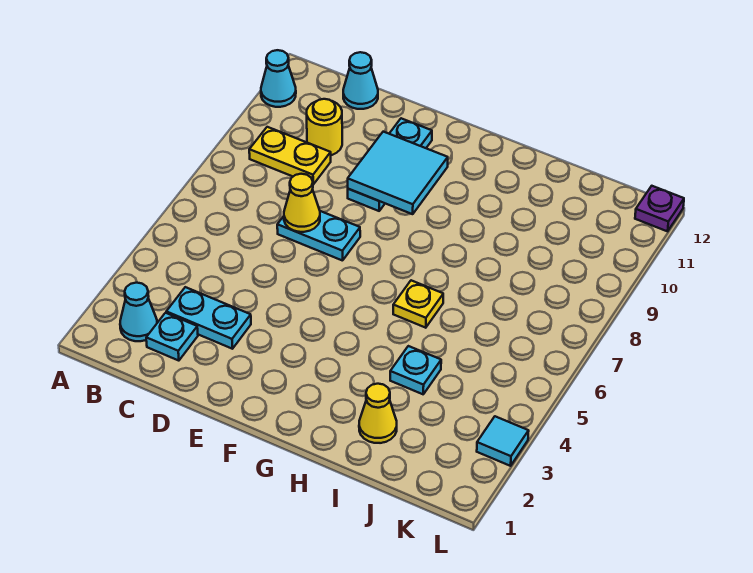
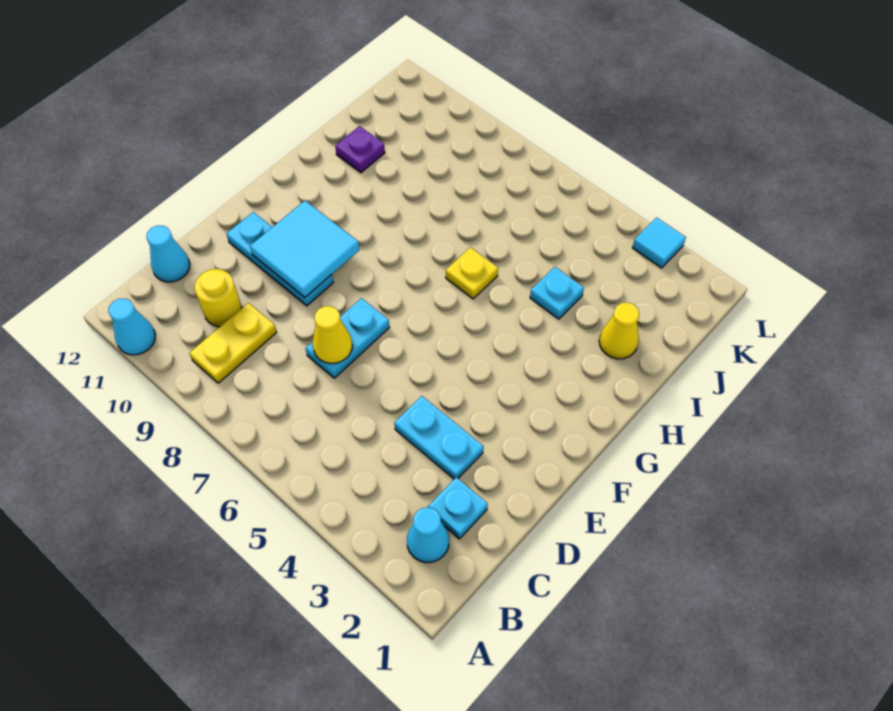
cyan plate C3:D3 level 1 -> cyan plate D3:D4 level 1
purple plate L12 level 1 -> purple plate I11 level 1

